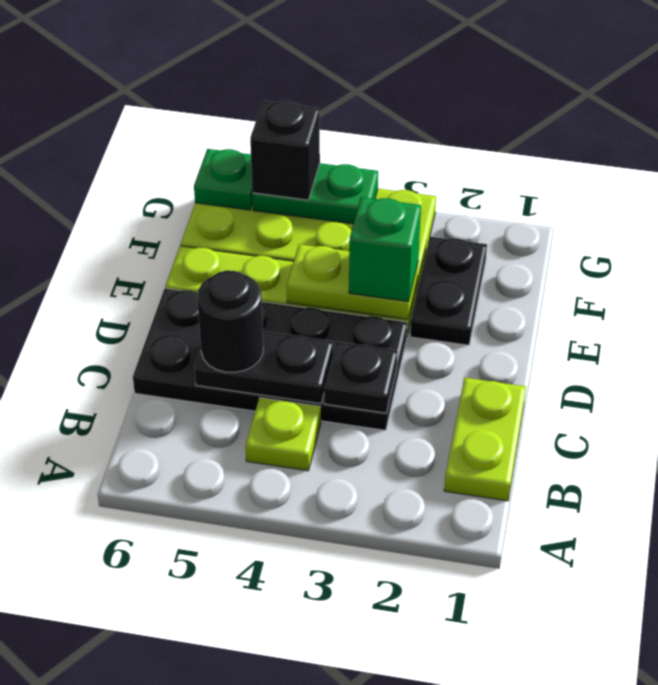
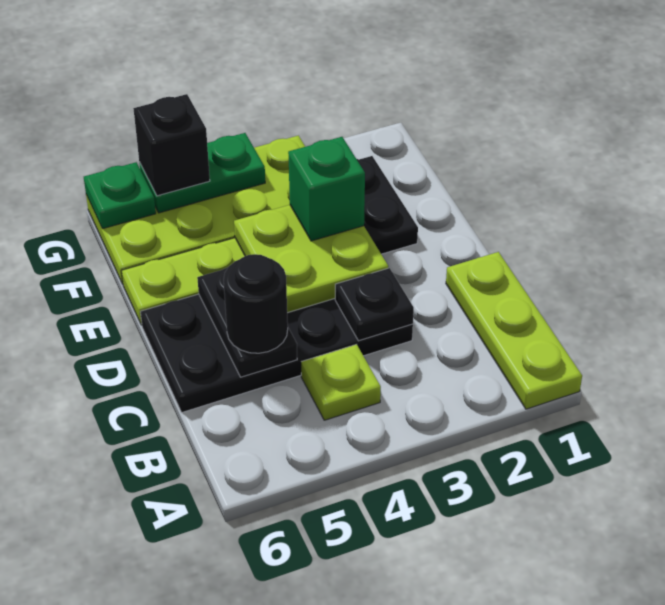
lime plate B1:C1 level 1 -> lime plate A1:C1 level 1
black plate C4:C5 level 2 -> black plate C5:D5 level 2
lime plate E3:E4 level 2 -> lime plate D3:E4 level 2

